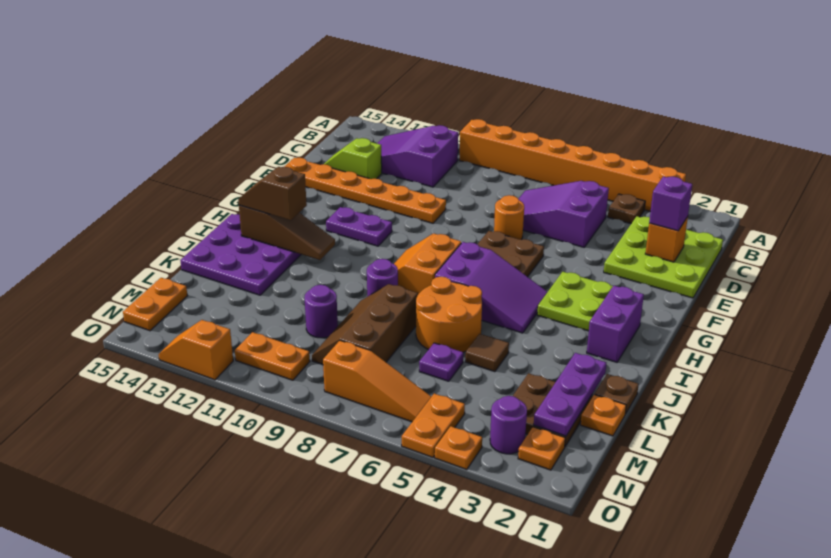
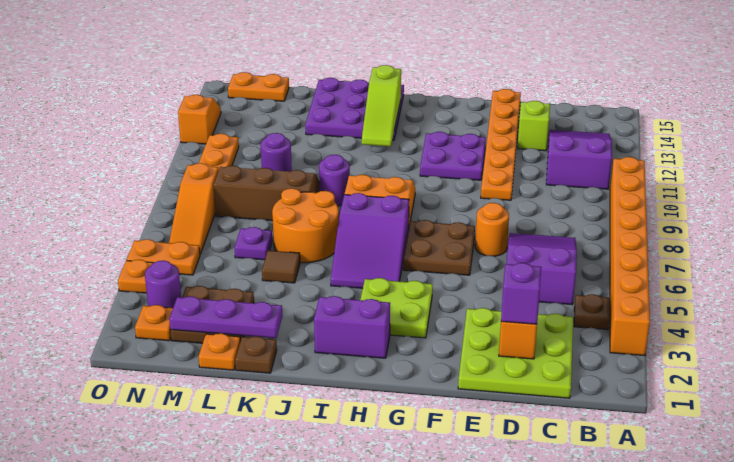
purple plate G11:G12 level 1 -> purple plate F11:G12 level 1
brown slope I12:I14 level 2 top 14 -> lime slope I12:I14 level 2 top 14
brown slope I13:I14 level 3 top 13 -> none

